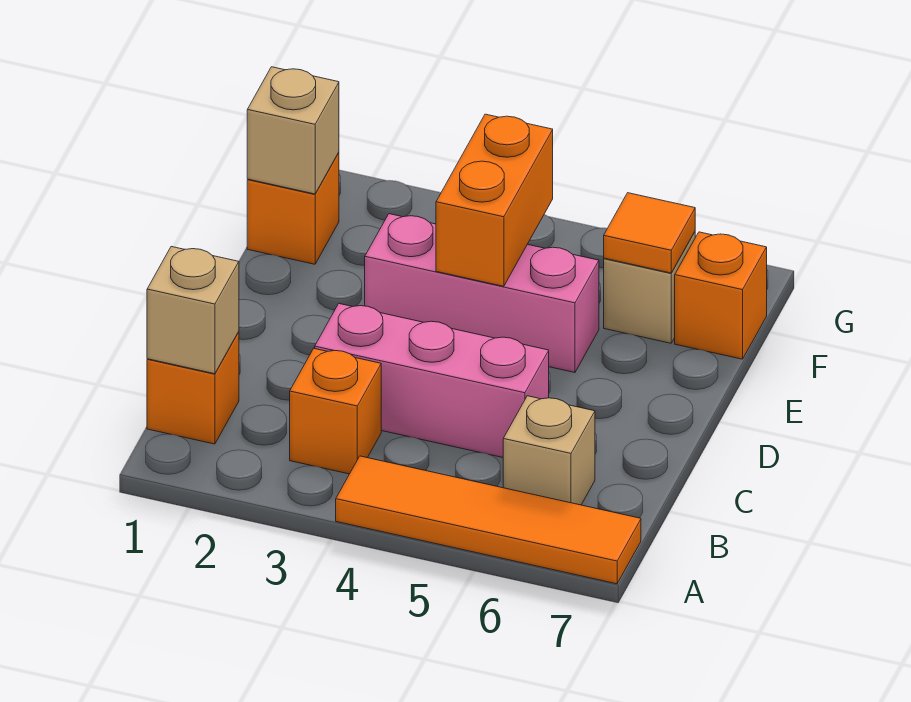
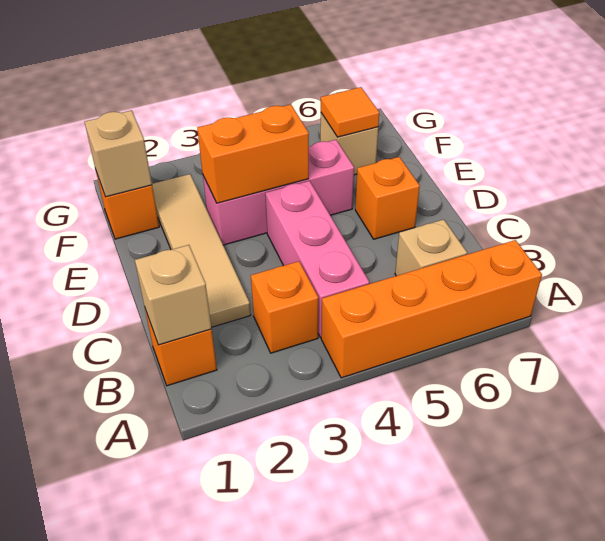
orange tile A4:A7 level 1 -> orange brick A4:A7 level 1
none -> tan tile C2:F2 level 1
pink brick C3:C5 level 1 -> pink brick B4:D4 level 1
orange brick E4:F4 level 2 -> orange brick E3:E4 level 2
orange brick F7 level 1 -> orange brick D6 level 1

